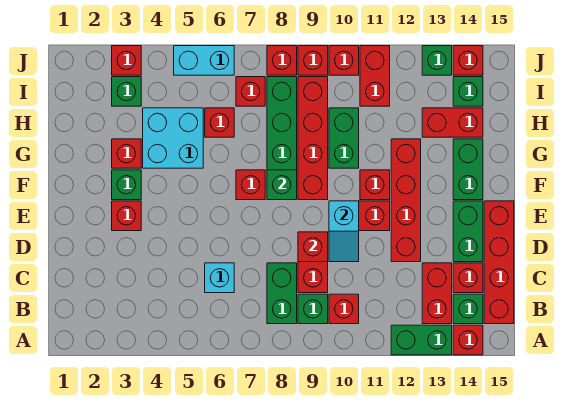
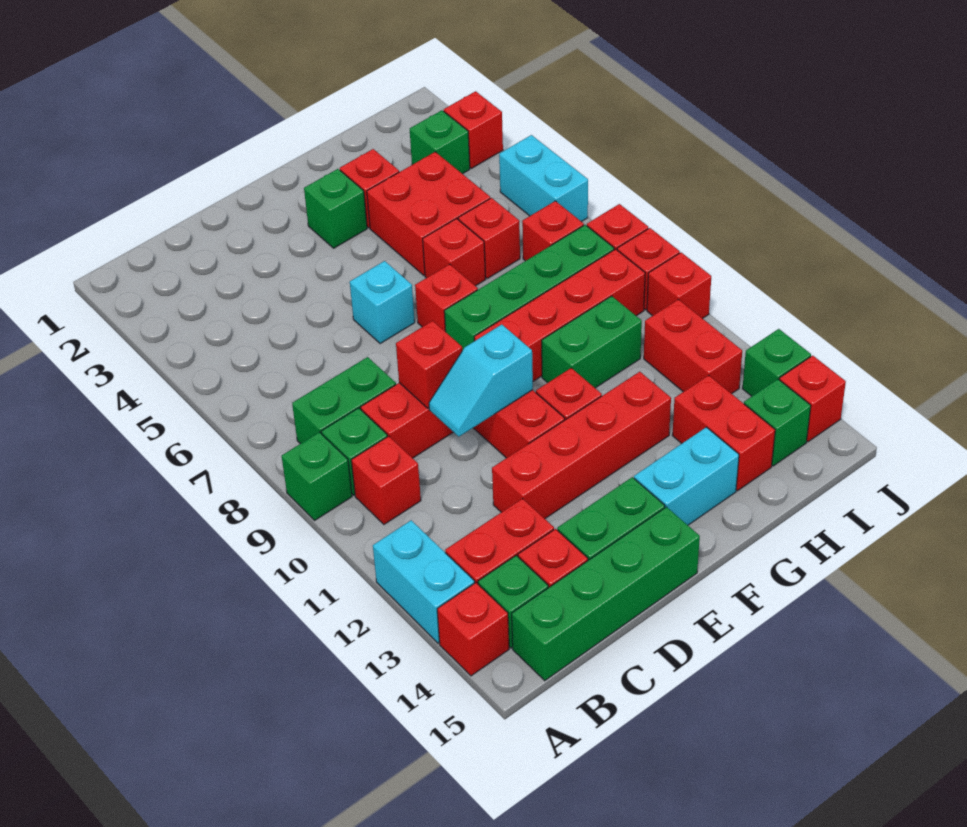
green brick A12:A13 level 1 -> cyan brick A12:A13 level 1
red brick B15:E15 level 1 -> green brick B15:E15 level 1
cyan brick C6 level 1 -> cyan brick E6 level 1
red brick E3 level 1 -> red brick G6 level 1
green brick F8 level 2 -> green brick A9 level 1
green brick F14:G14 level 1 -> cyan brick F14:G14 level 1
cyan brick G4:H5 level 1 -> red brick G4:H5 level 1
red brick I11:J11 level 1 -> red brick I11:I12 level 1

